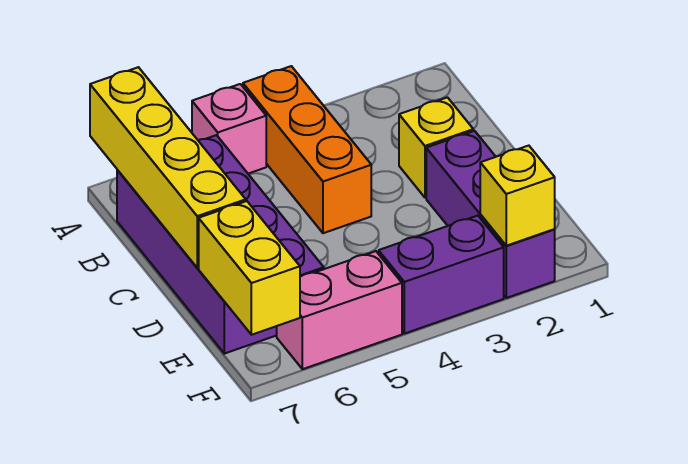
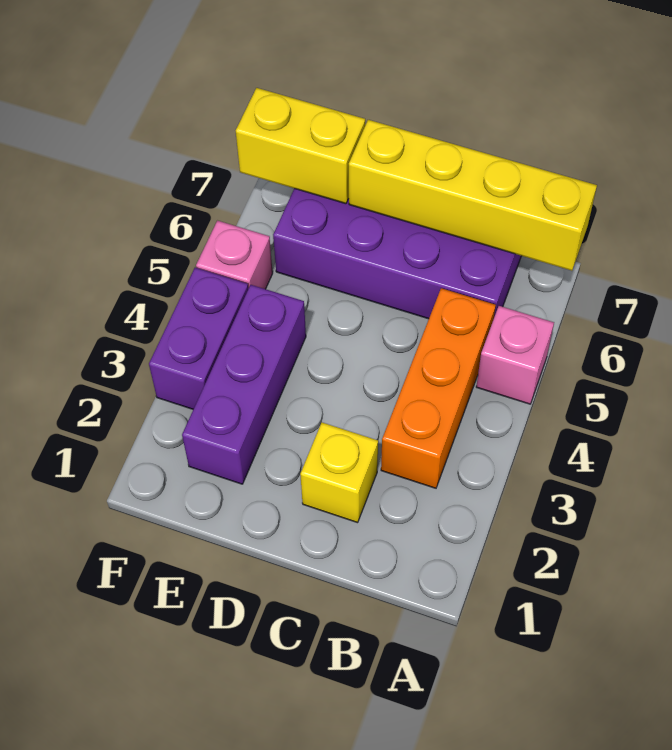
orange brick A4:C4 level 1 -> orange brick B3:B5 level 1
purple brick D2:F2 level 1 -> purple brick E2:E4 level 1
yellow brick F2 level 2 -> none
pink brick F5:F6 level 1 -> pink brick F5 level 1

